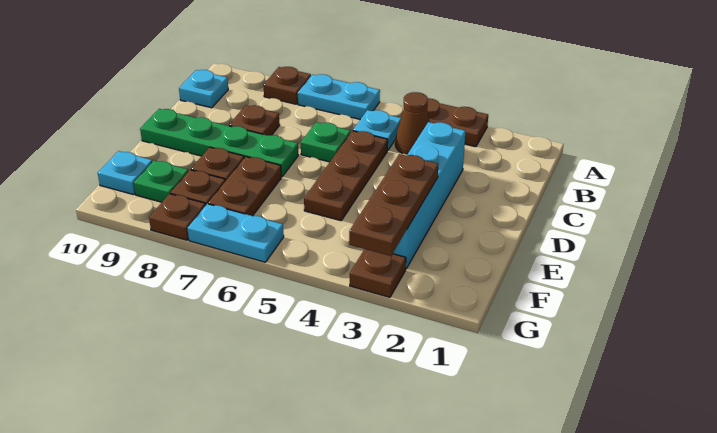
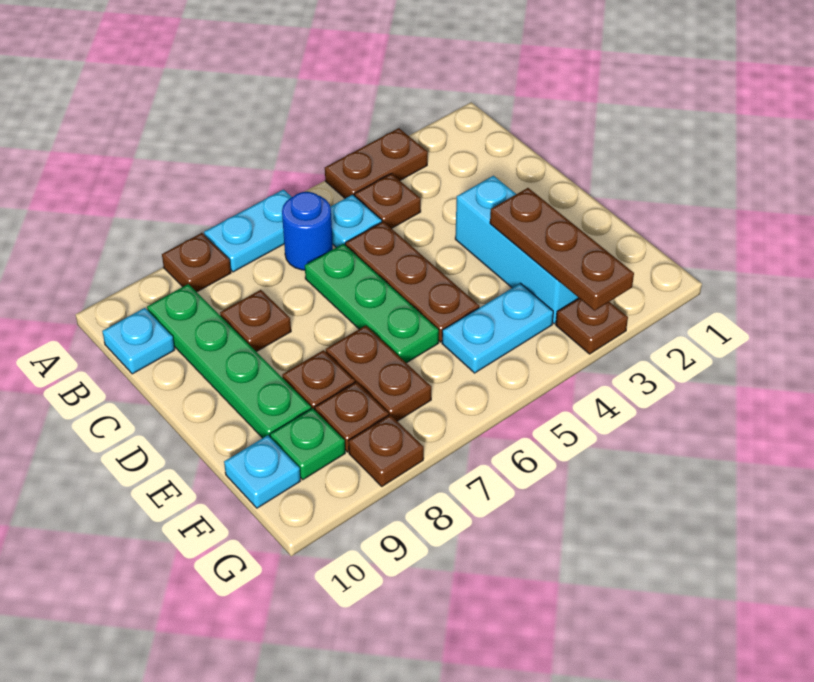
brown cone B4 level 1 -> brown plate B4 level 1
none -> blue round brick B6 level 1
cyan brick C3:F3 level 1 -> cyan brick D3:F3 level 1
green plate C6 level 1 -> green plate C6:E6 level 1
green plate D7:D10 level 1 -> green plate B9:E9 level 1
cyan plate G6:G7 level 1 -> cyan plate F4:F5 level 1

